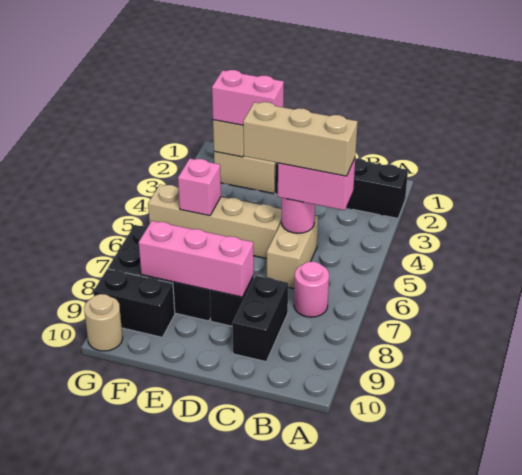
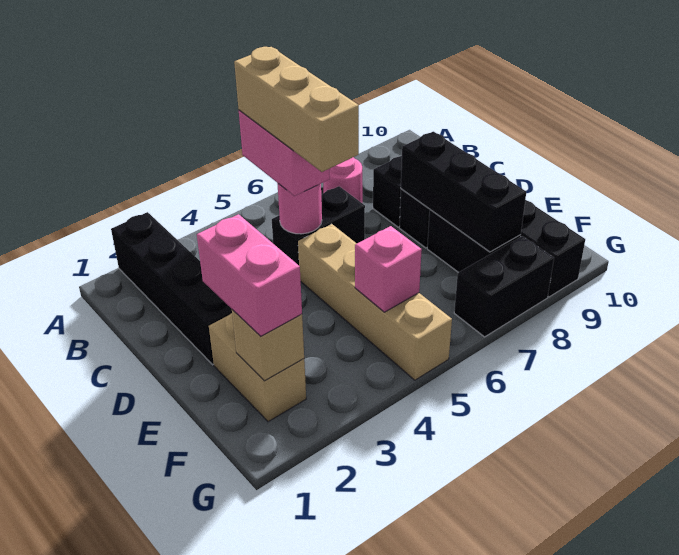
tan brick C5:C6 level 1 -> black brick C5:C6 level 1
pink brick D8:F8 level 2 -> black brick D8:F8 level 2
tan round brick G10 level 1 -> none

